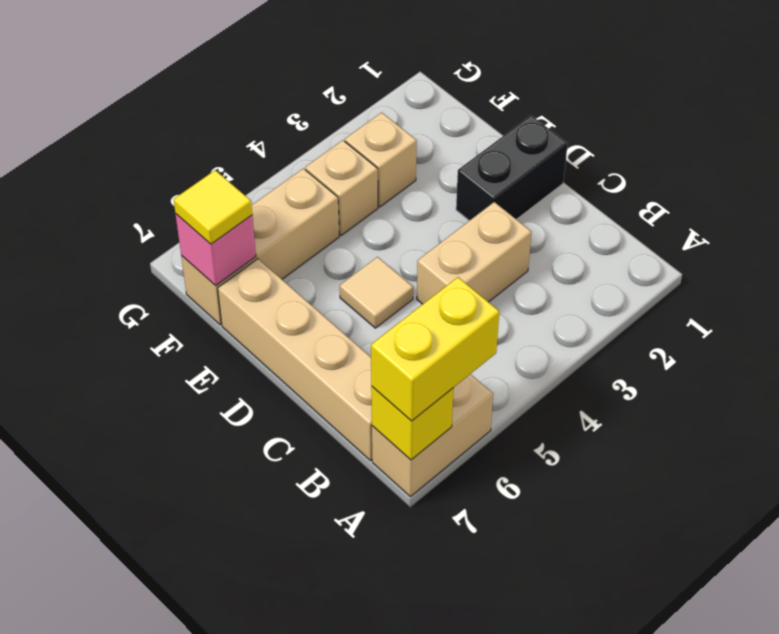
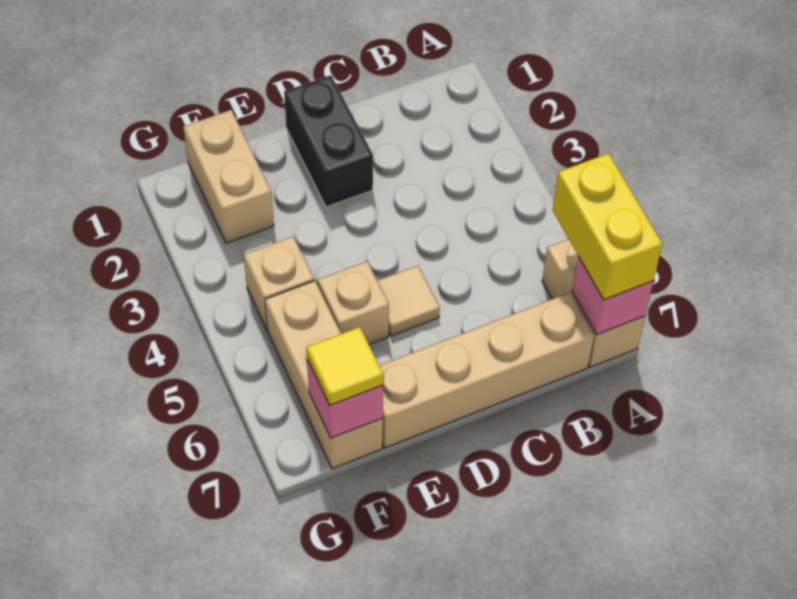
yellow brick A7 level 2 -> pink brick A7 level 2
tan brick C3:C4 level 1 -> tan brick F1:F2 level 1
tan brick F3 level 1 -> tan brick E5 level 1

